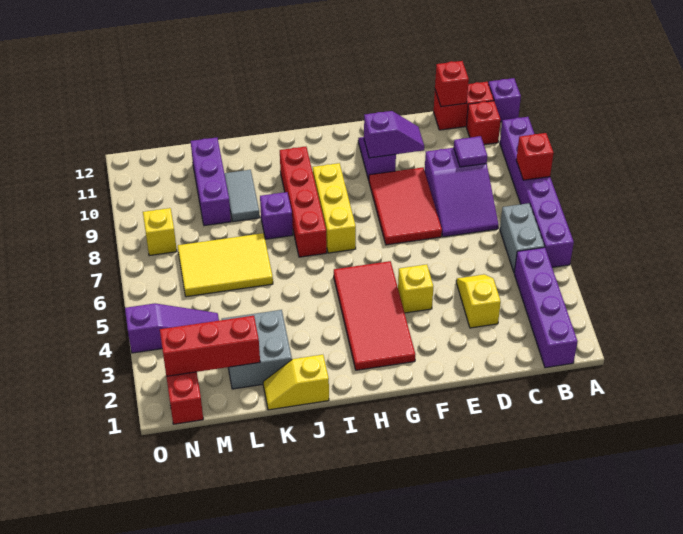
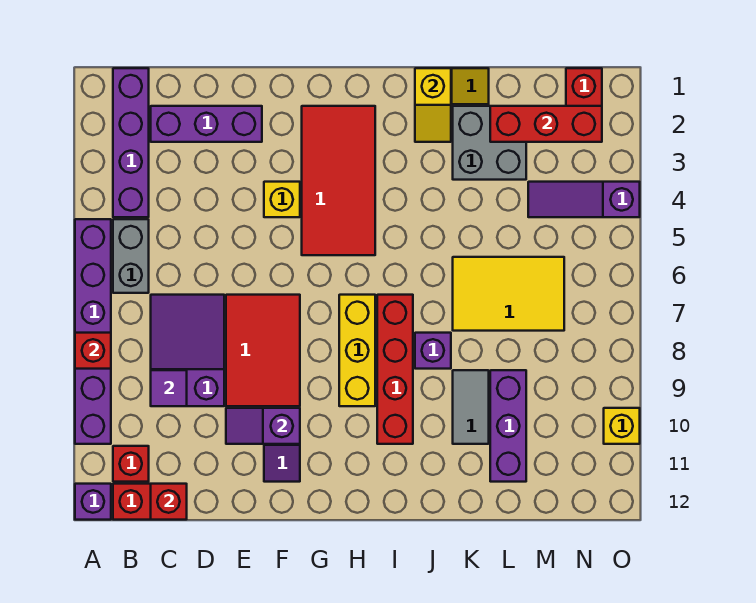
none -> purple brick C2:E2 level 1
yellow slope D3:D4 level 1 top 3 -> yellow slope J1:J2 level 2 top 1
yellow brick N8 level 1 -> yellow brick O10 level 1

